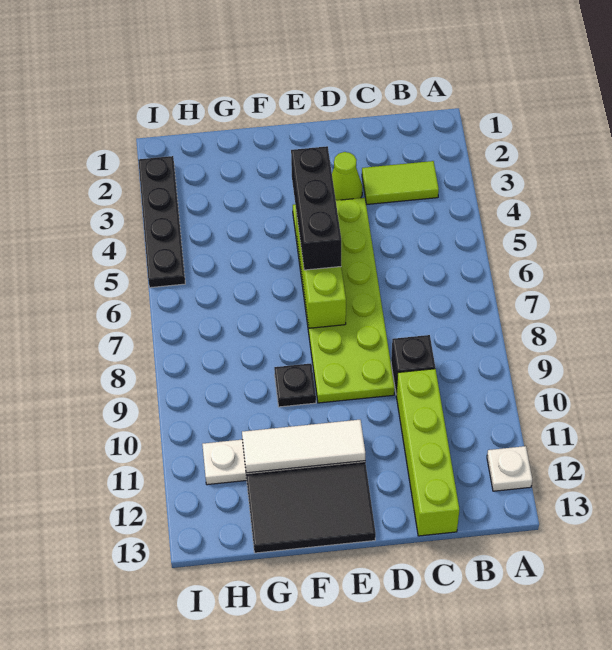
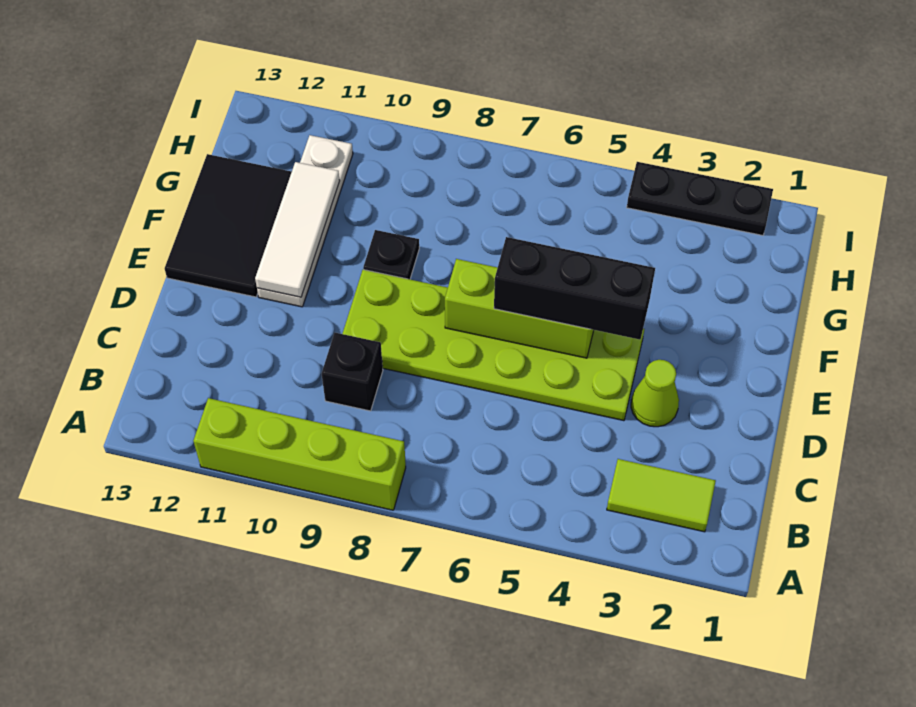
white plate A12 level 1 -> none
lime tile B3:C3 level 1 -> lime tile B2:B3 level 1
lime brick C10:C13 level 1 -> lime brick A8:A11 level 1
black plate I2:I5 level 1 -> black plate I2:I4 level 1

